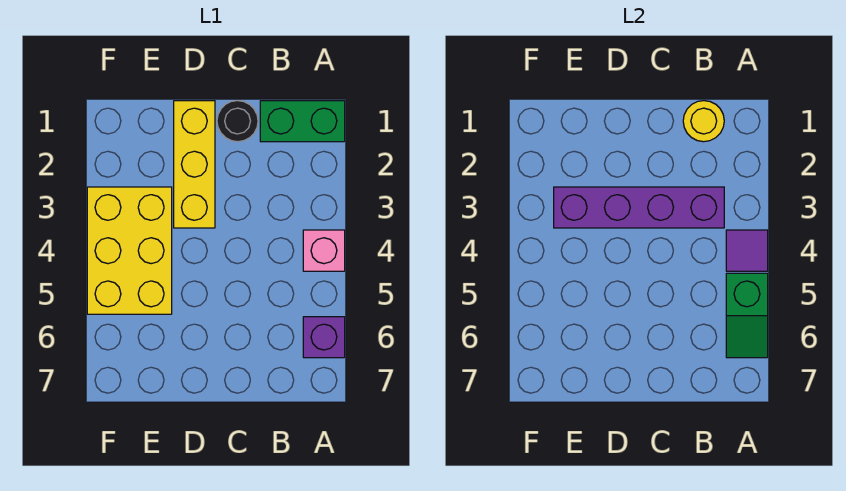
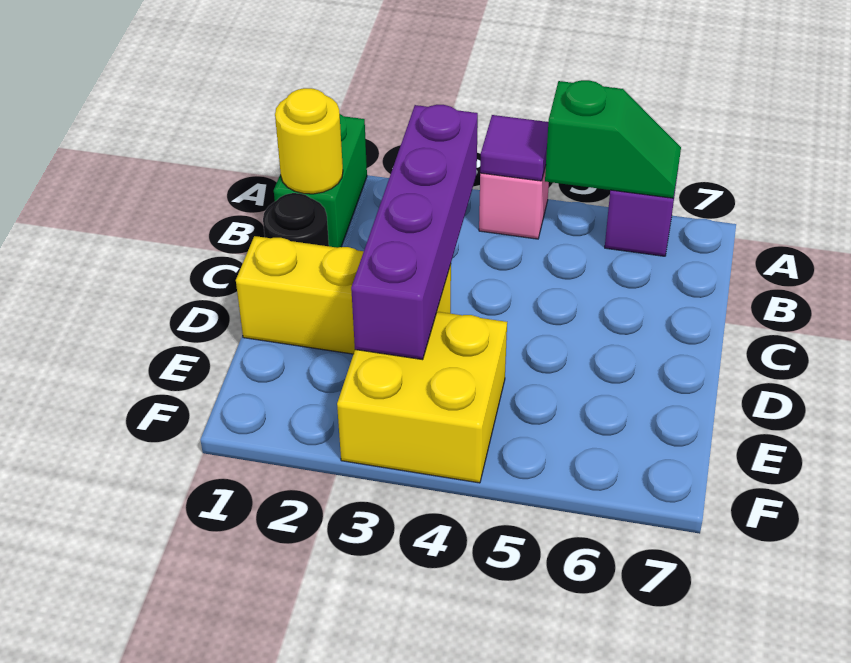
yellow brick E3:F5 level 1 -> yellow brick E3:F4 level 1

